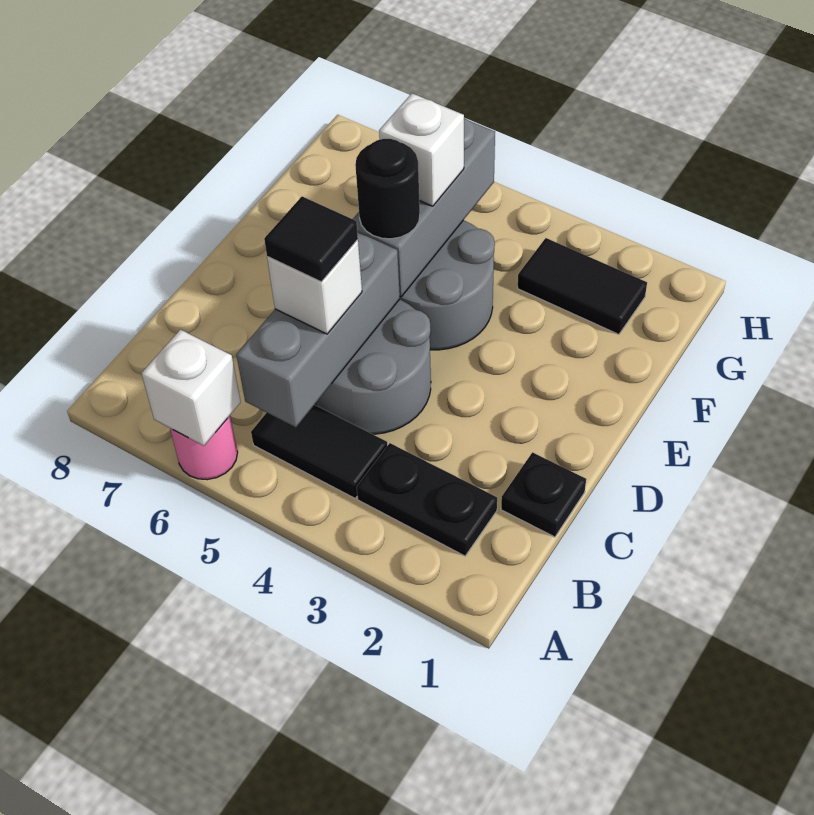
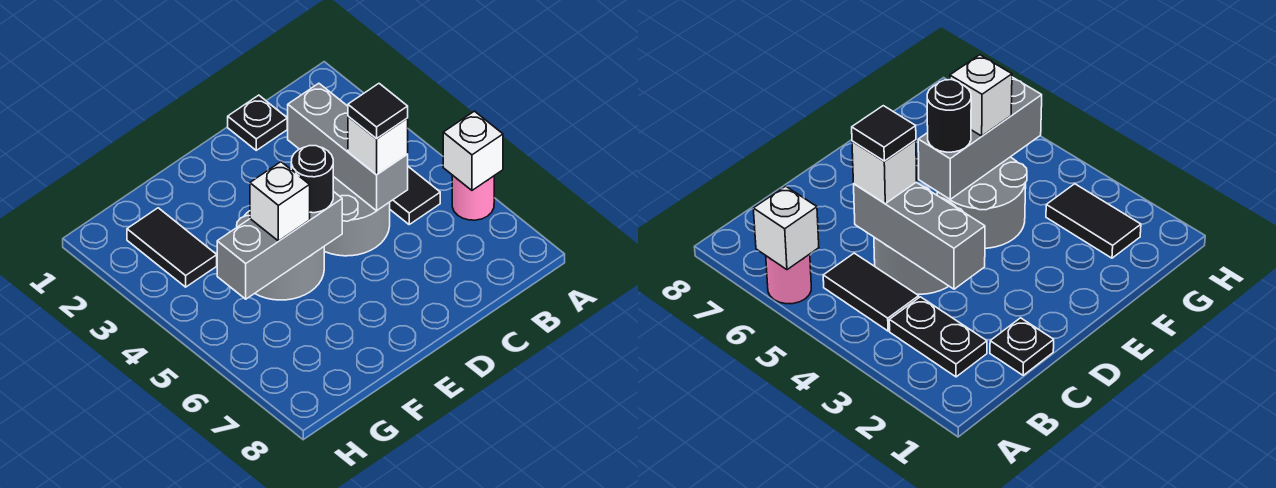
grey brick B5:D5 level 2 -> grey brick C3:C5 level 2

